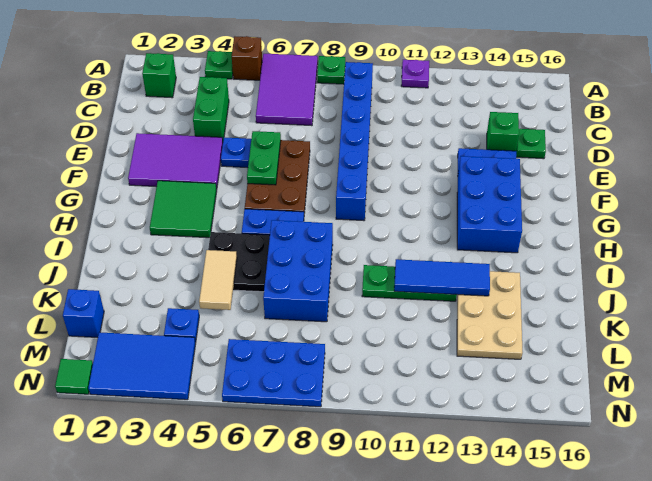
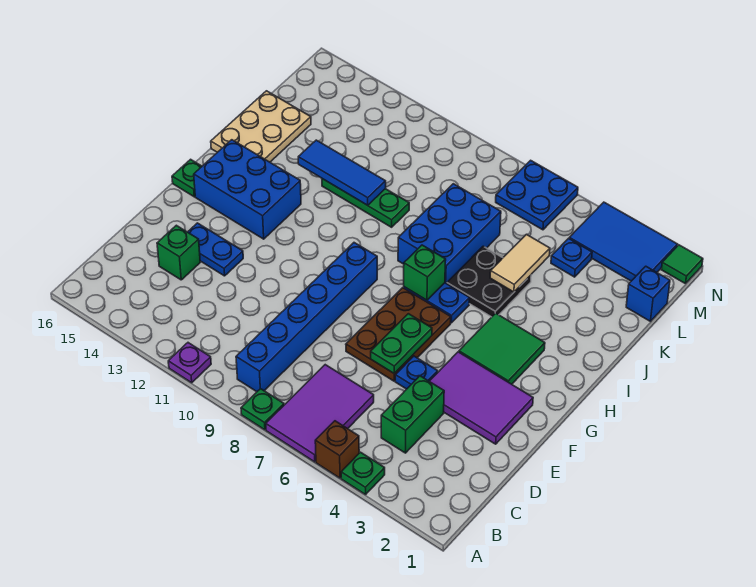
green brick B2 level 1 -> green brick H7 level 2
green plate D15 level 1 -> green plate G16 level 1
blue brick F13:H14 level 1 -> blue brick G13:H15 level 1
tan plate J13:L14 level 1 -> tan plate I15:K16 level 1
blue plate M6:N8 level 1 -> blue plate M6:N7 level 1

